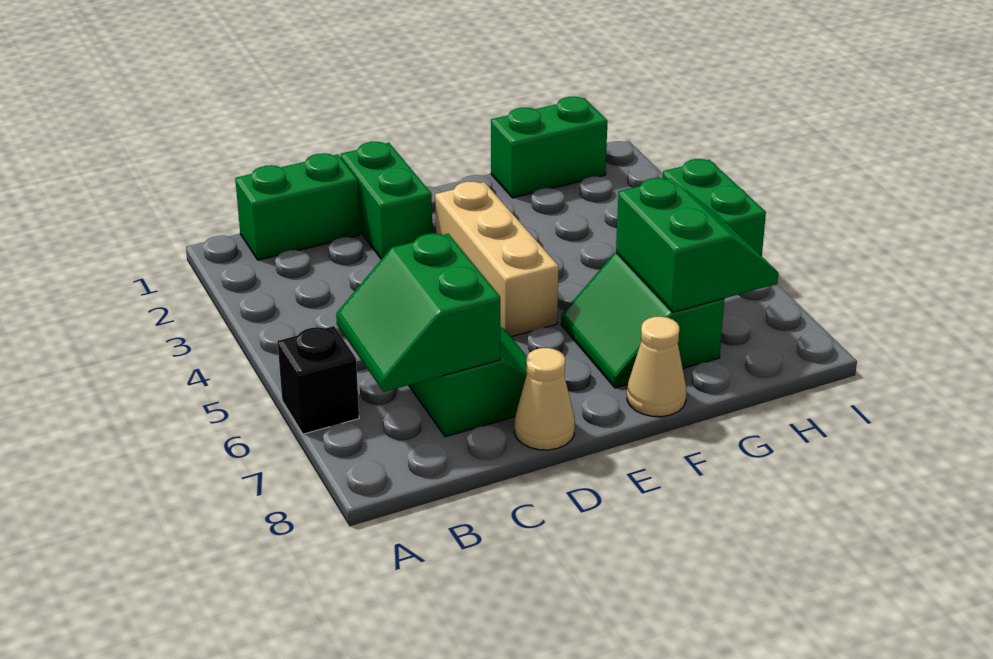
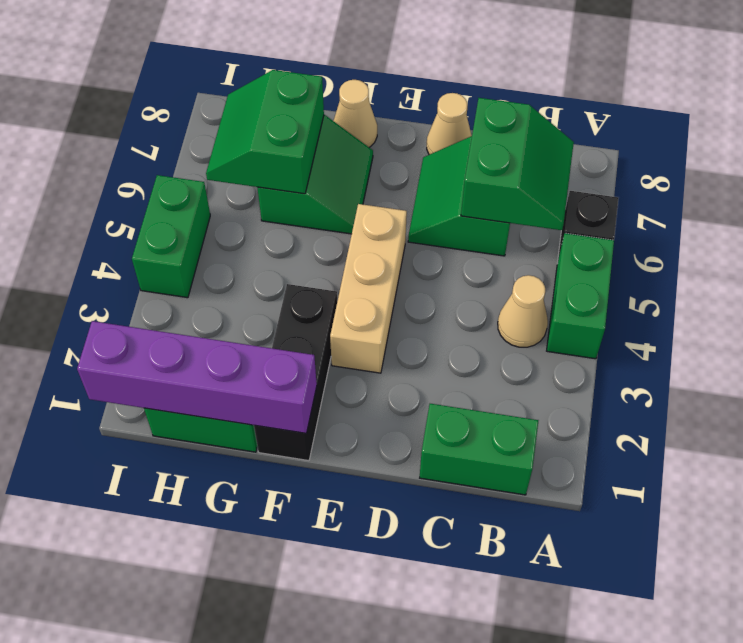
none -> tan cone B4 level 1
green brick D1:D2 level 1 -> green brick A4:A5 level 1
none -> black brick F1:F3 level 1
none -> purple brick F1:I1 level 2

